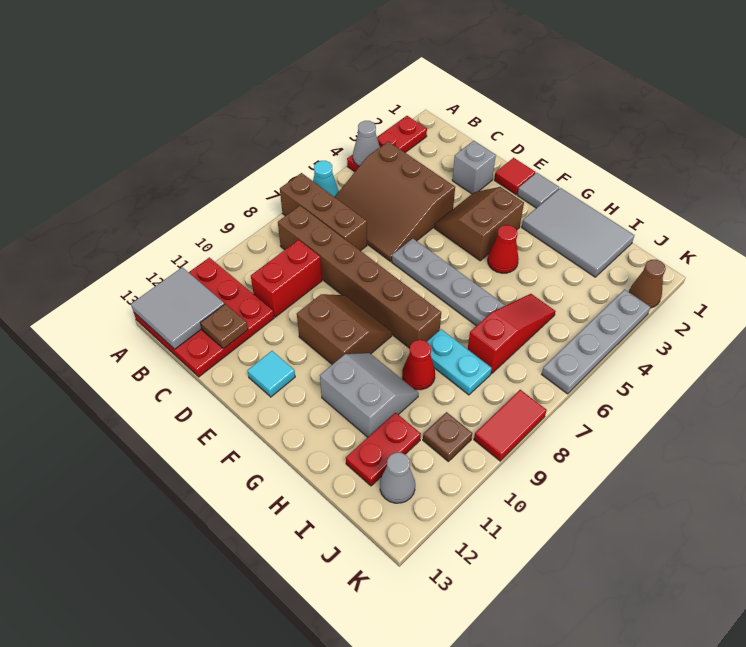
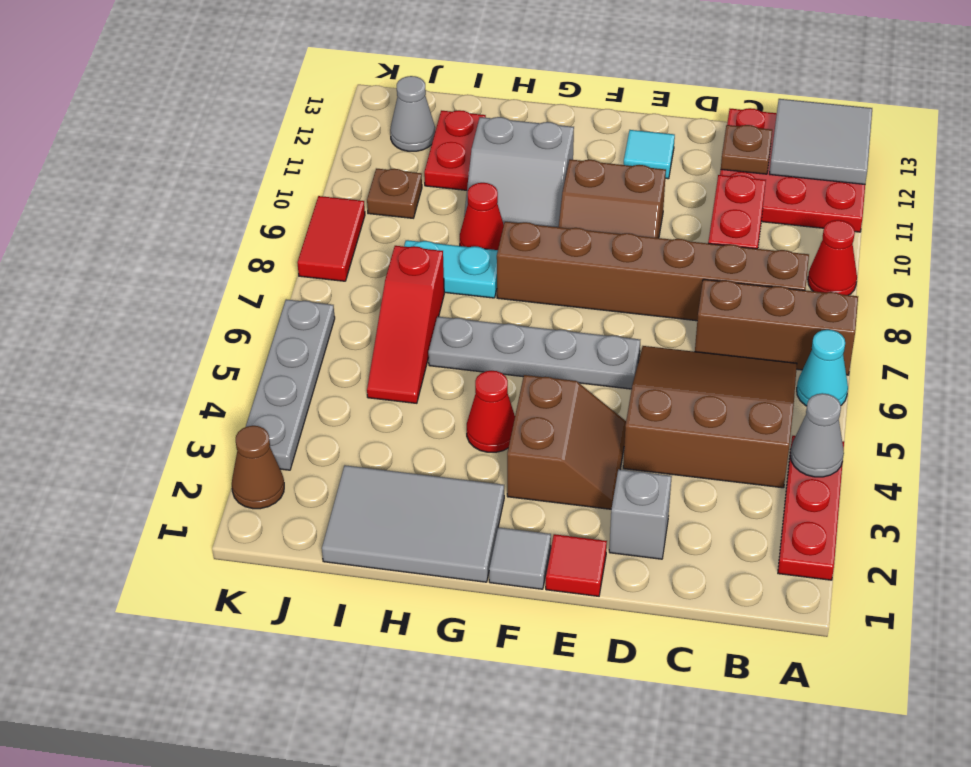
none -> red cone A9 level 1

